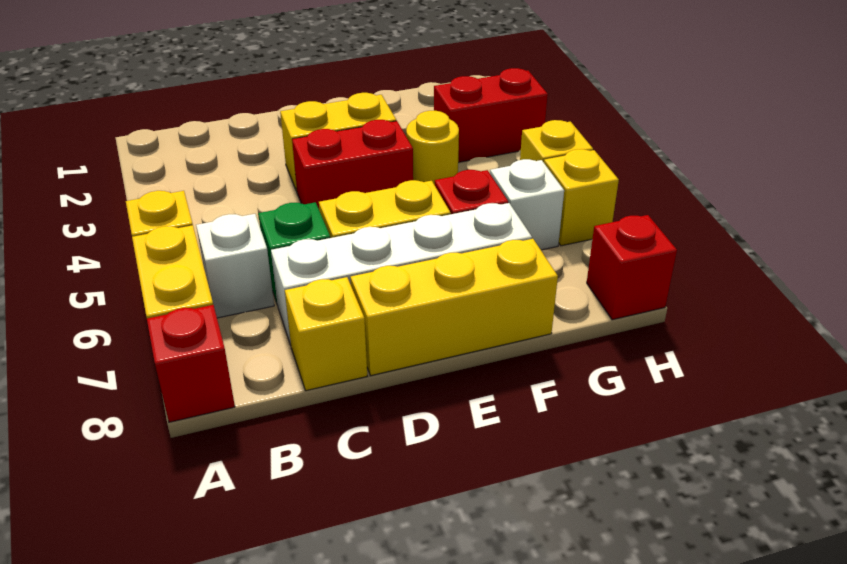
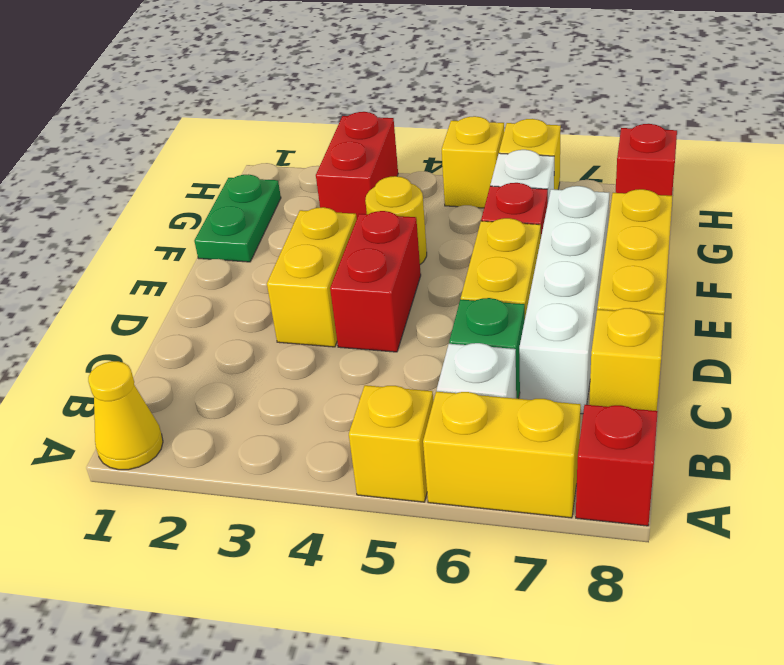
none -> yellow cone A1 level 1
none -> green plate F1:G1 level 1

